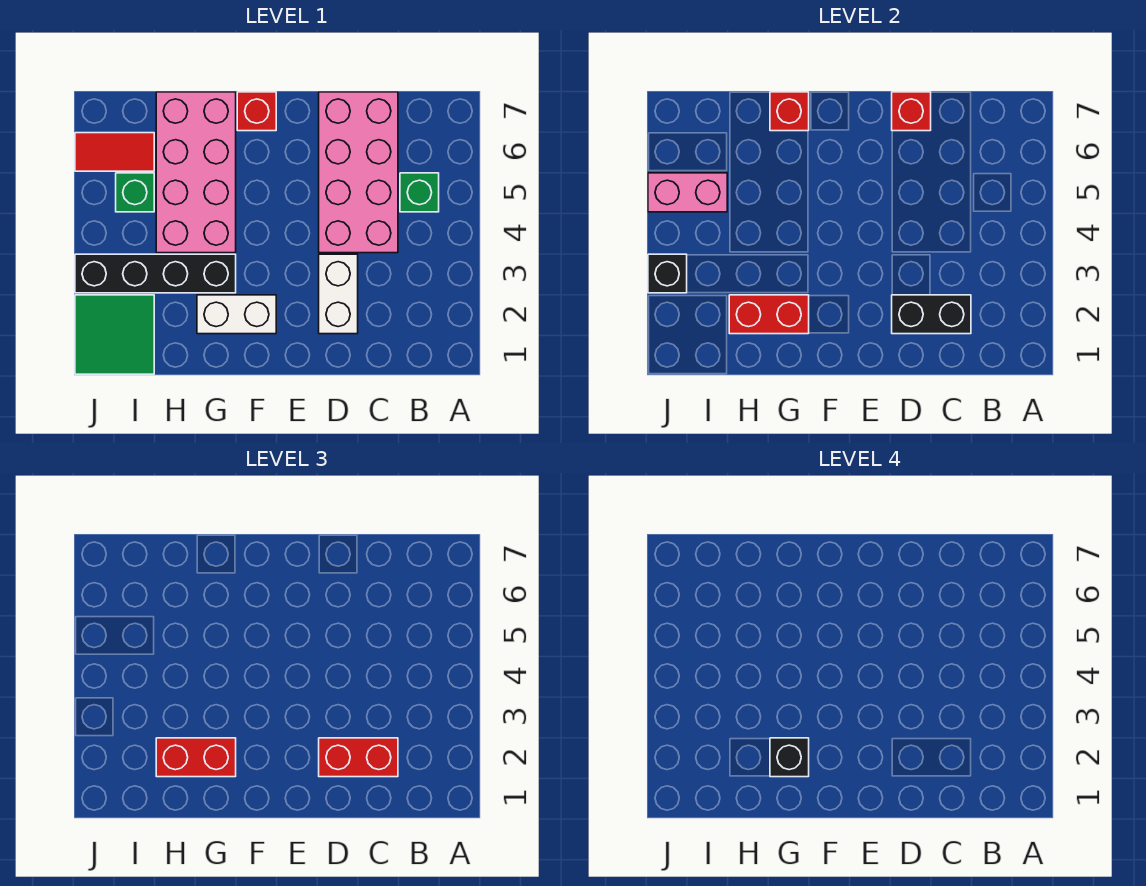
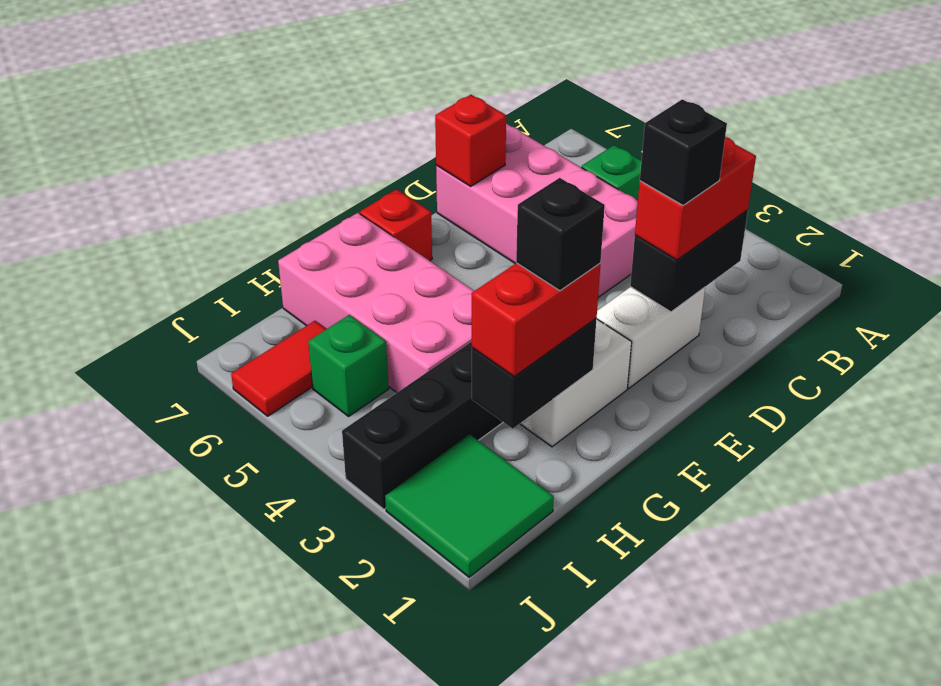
white brick D2:D3 level 1 -> white brick D2:E2 level 1
red brick G2:H2 level 2 -> black brick G2:H2 level 2
red brick G7 level 2 -> none
pink brick I5:J5 level 2 -> none
black brick J3 level 2 -> black brick D2 level 4

